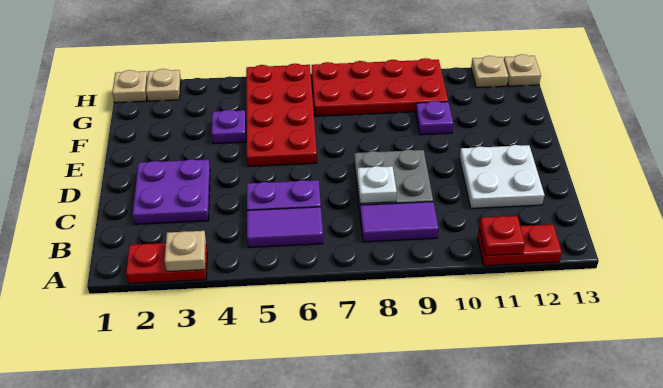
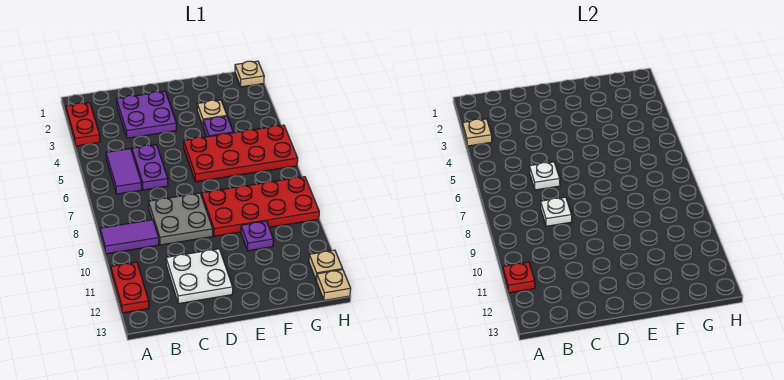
purple tile B8:B9 level 1 -> purple tile A9:B9 level 1
none -> white plate C6 level 2
red plate G7:H10 level 1 -> red plate E8:H9 level 1
tan plate H2 level 1 -> tan plate F3 level 1

